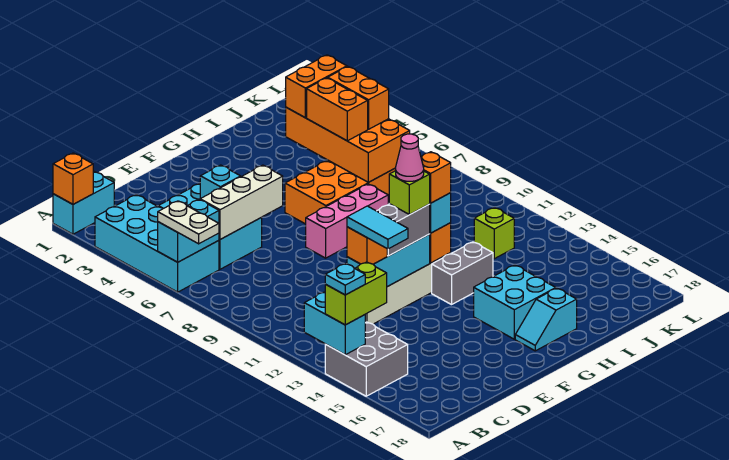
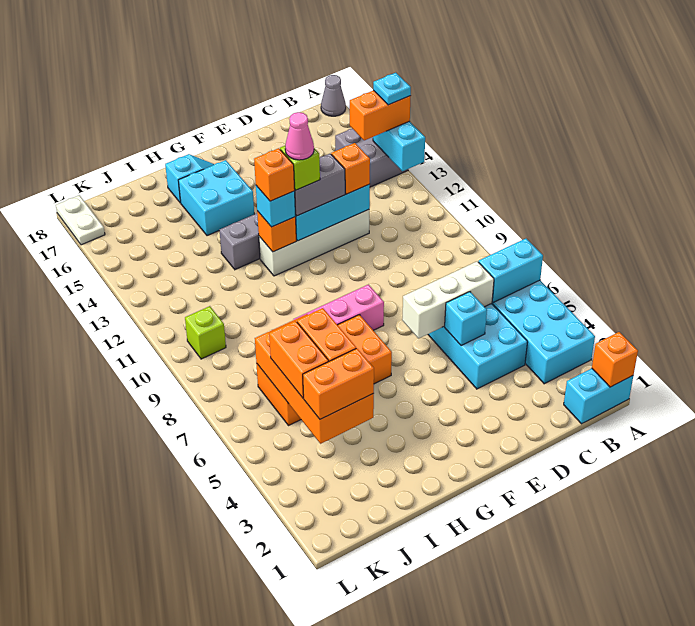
white plate A6:A7 level 3 -> white plate L17:L18 level 1
lime brick A14:B14 level 3 -> orange brick A14:B14 level 3
none -> grey cone A18 level 1
cyan tile D12:D13 level 4 -> none
lime brick J12 level 1 -> lime brick K10 level 1

